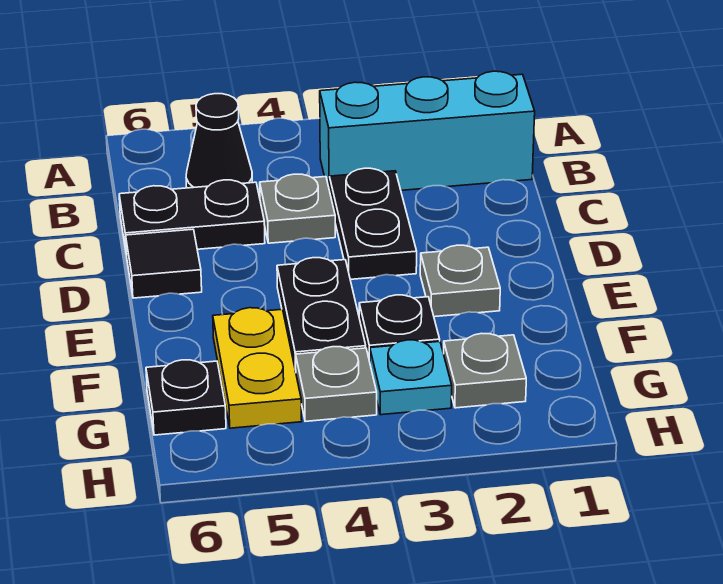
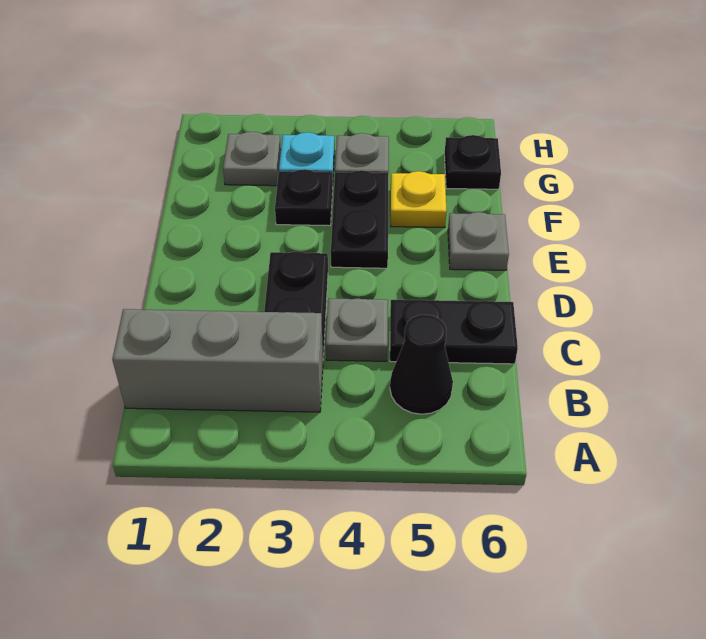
cyan brick B1:B3 level 1 -> grey brick B1:B3 level 1
black tile D6 level 1 -> none
grey plate E2 level 1 -> grey plate E6 level 1
yellow plate F5:G5 level 1 -> yellow plate F5 level 1

